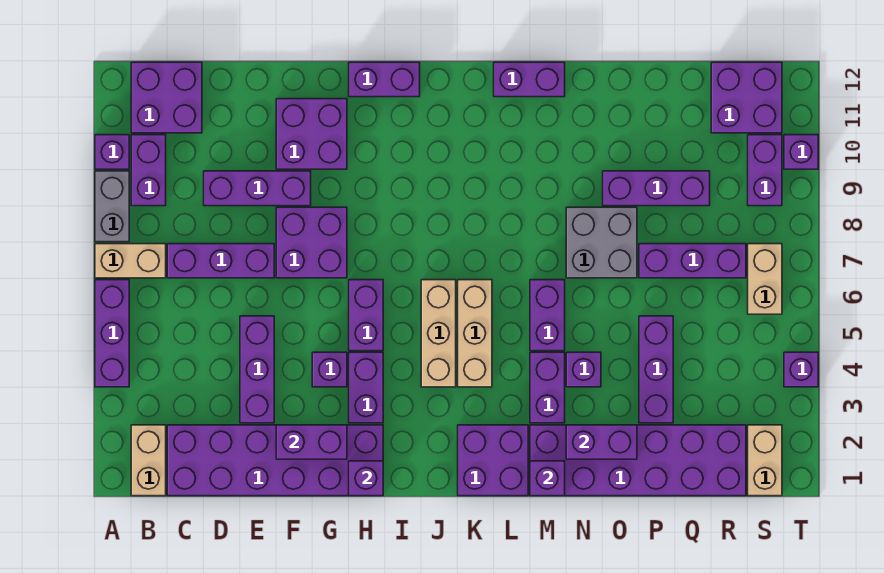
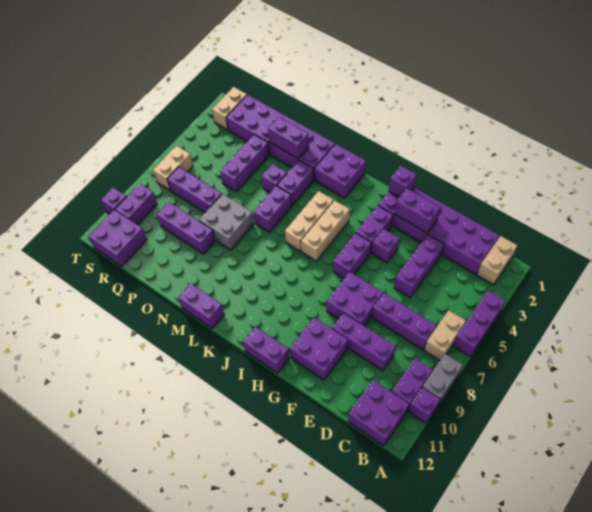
tan brick A7:B7 level 1 -> tan brick B6:B7 level 1
purple brick M1 level 2 -> none
purple brick T4 level 1 -> none

